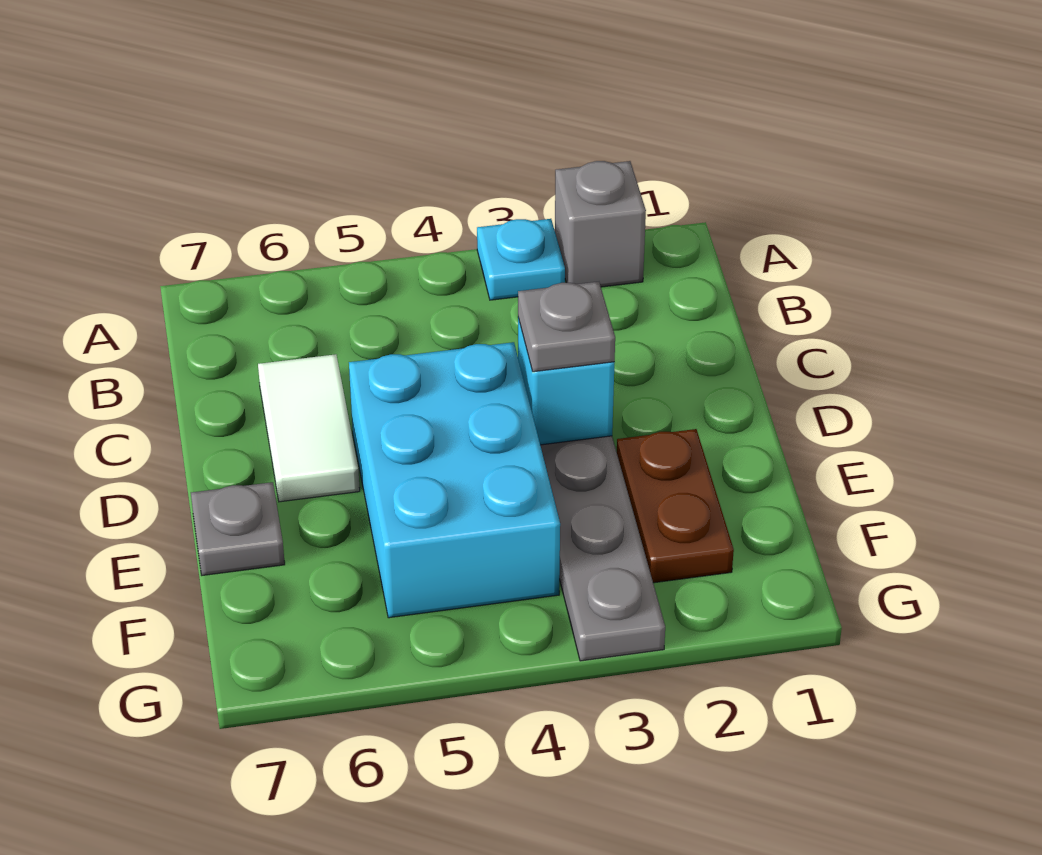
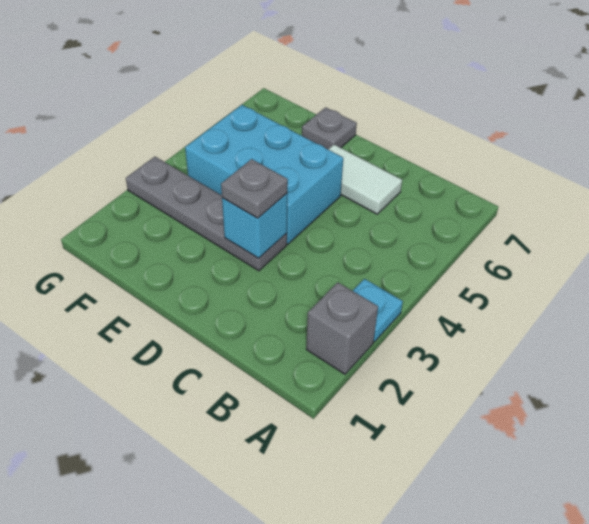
brown plate E2:F2 level 1 -> none

